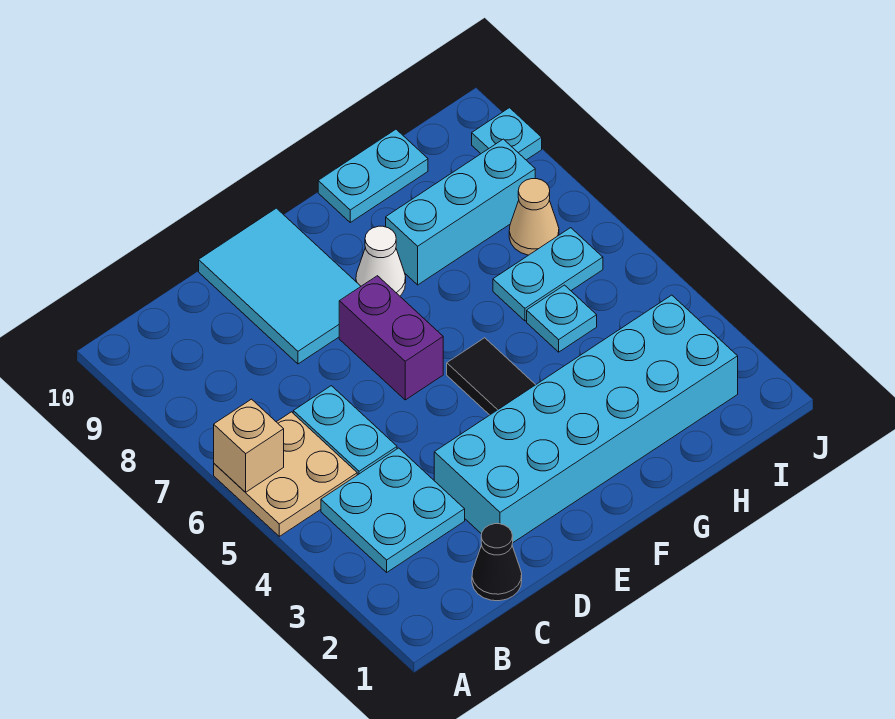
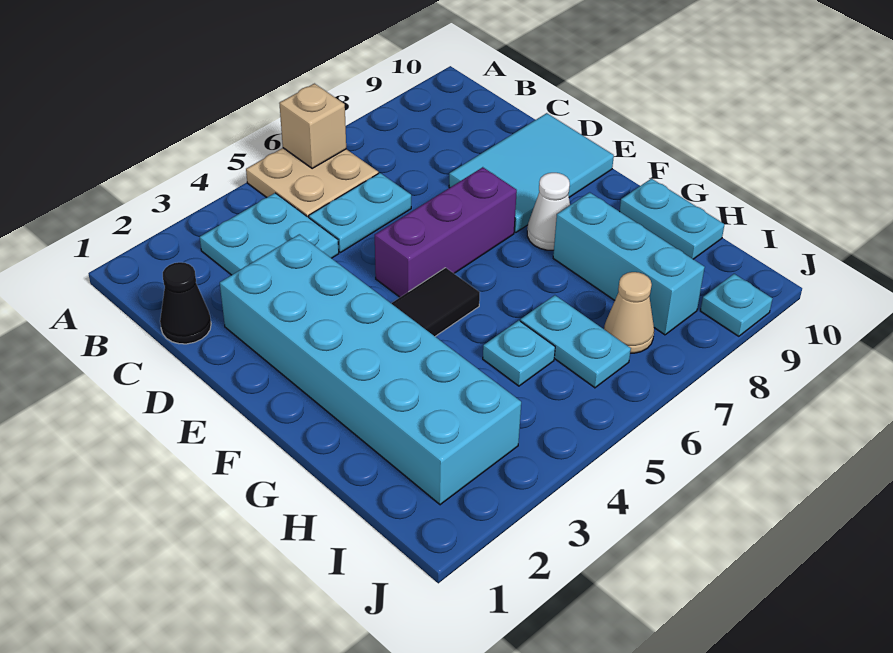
purple brick E6:E7 level 1 -> purple brick E5:E7 level 1

